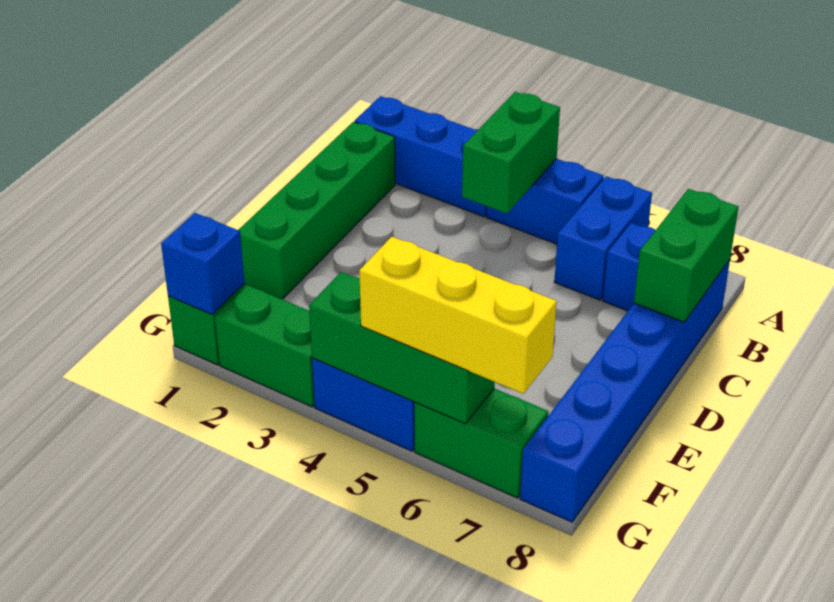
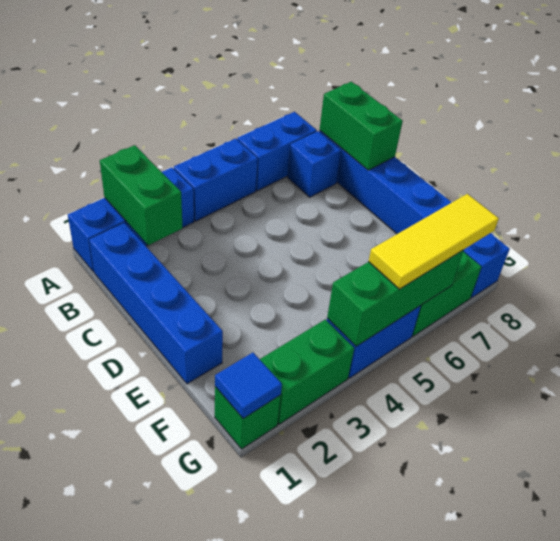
green brick A4:B4 level 2 -> green brick A2:B2 level 2
blue brick A6:B6 level 1 -> blue brick A6:A7 level 1
green brick B1:E1 level 1 -> blue brick B1:E1 level 1
blue brick G1 level 2 -> blue tile G1 level 2
yellow brick G5:G7 level 3 -> yellow tile G5:G7 level 3

